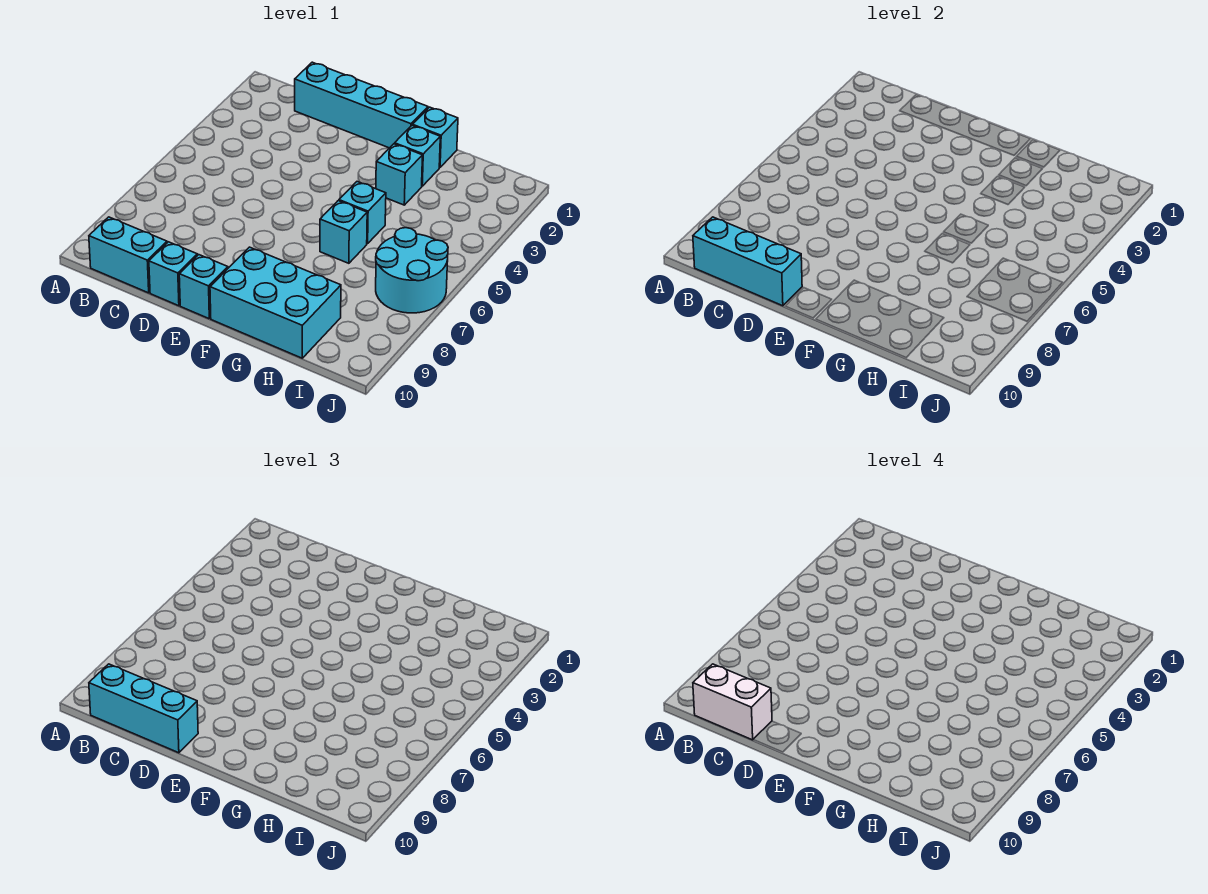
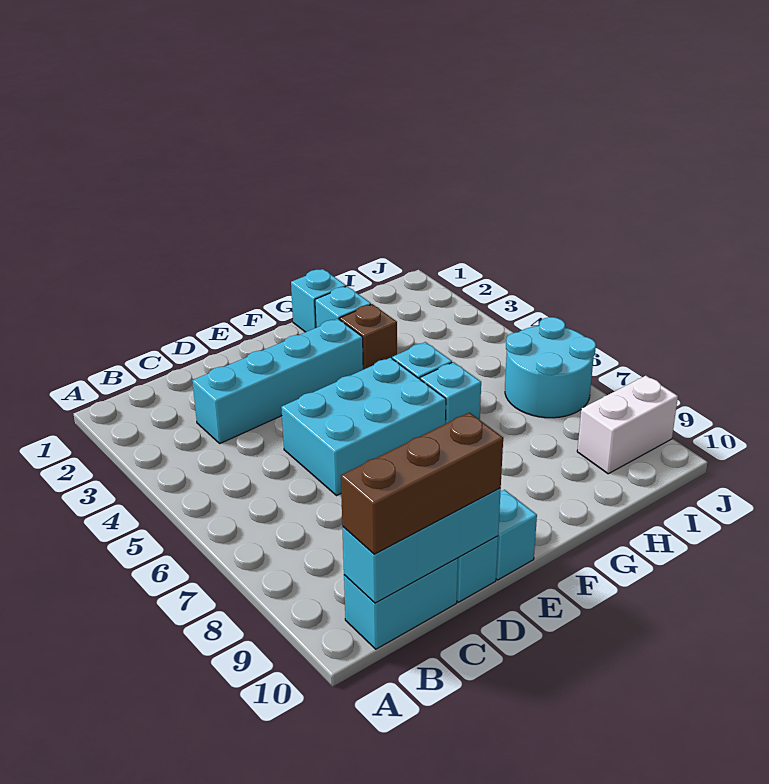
cyan brick B10:D10 level 3 -> brown brick B10:D10 level 3
white brick B10:C10 level 4 -> white brick I9:J9 level 1
cyan brick C1:F1 level 1 -> cyan brick C3:F3 level 1
cyan brick F9:H10 level 1 -> cyan brick D5:F6 level 1
cyan brick G3 level 1 -> brown brick G3 level 1

